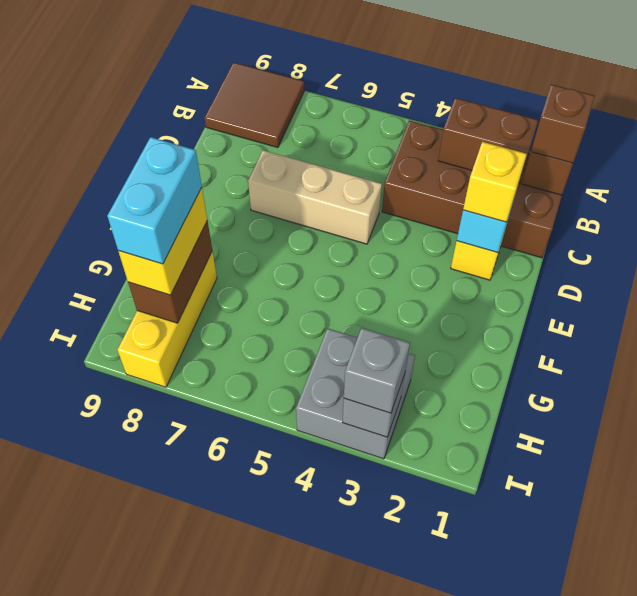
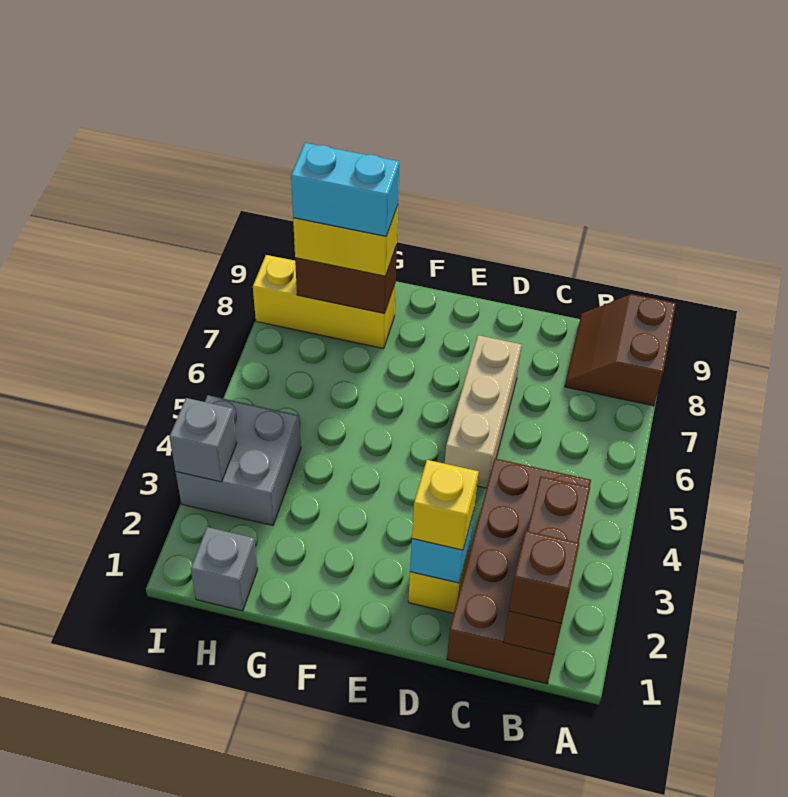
brown tile A8:B9 level 1 -> brown slope A8:B9 level 1 top A
grey brick I3 level 3 -> grey brick H1 level 1

